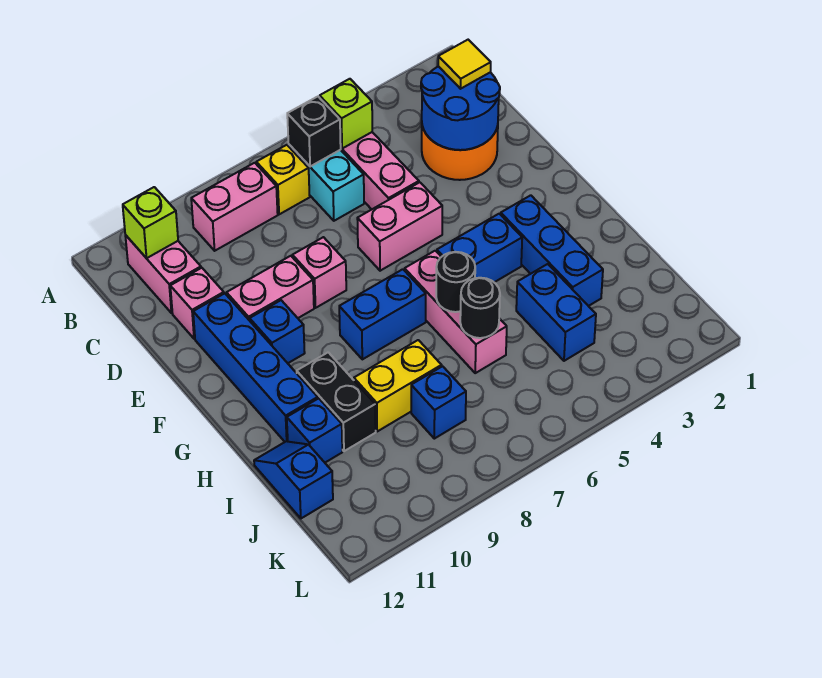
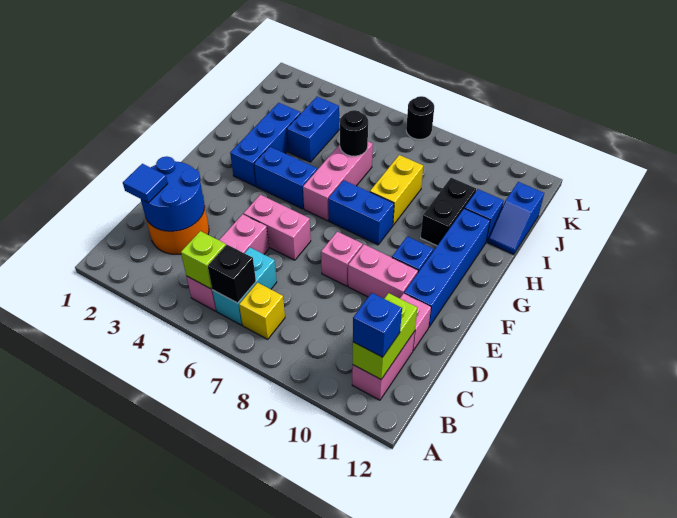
pink brick B8:B9 level 1 -> none
lime brick B11 level 2 -> lime brick B11:C11 level 2
yellow tile C2 level 3 -> blue tile C2 level 3
black round brick H6 level 2 -> black round brick L7 level 1
yellow brick I8:I9 level 1 -> yellow brick H8:I8 level 1
blue brick J8 level 1 -> blue brick B11 level 3

